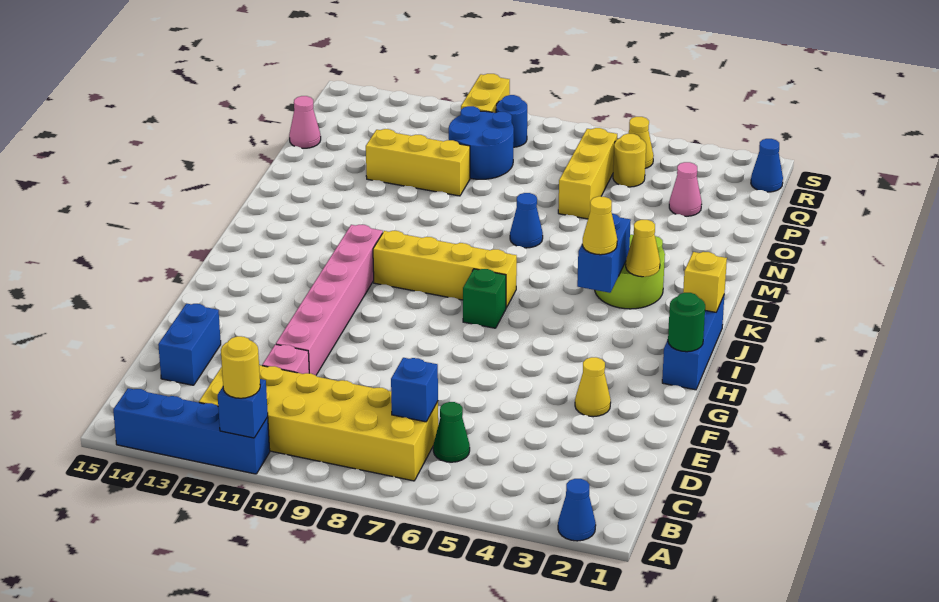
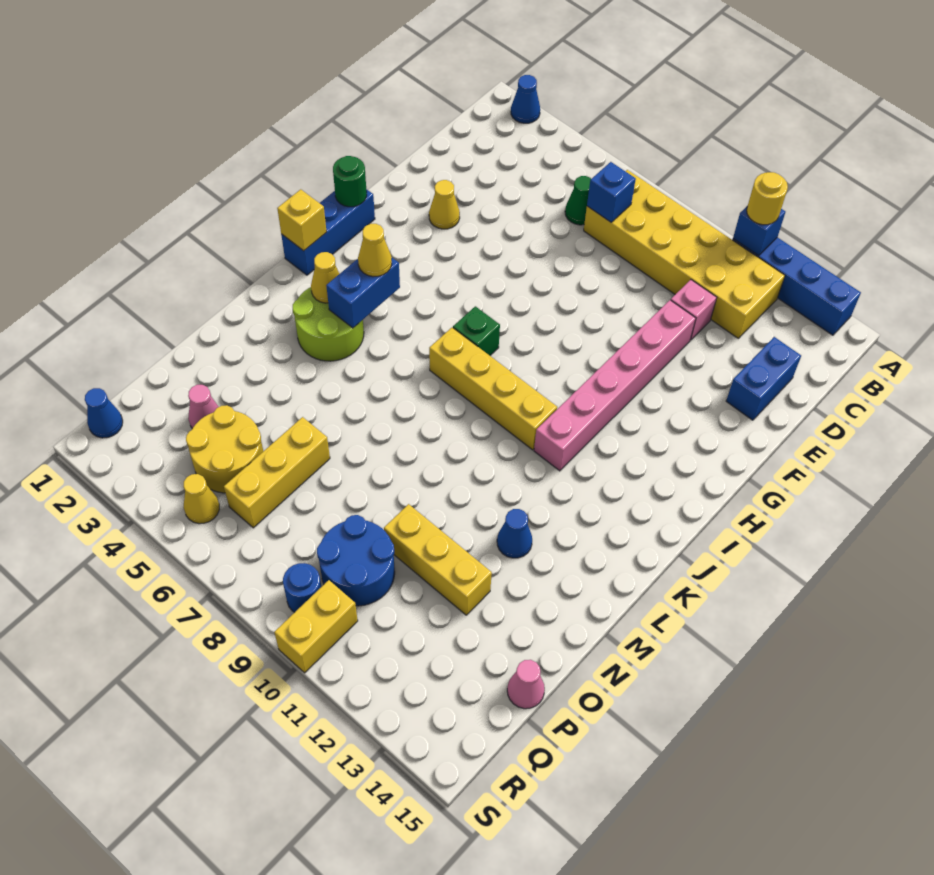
blue cone M7 level 1 -> blue cone M12 level 1
yellow round brick Q5 level 1 -> yellow round brick P4:Q5 level 1

